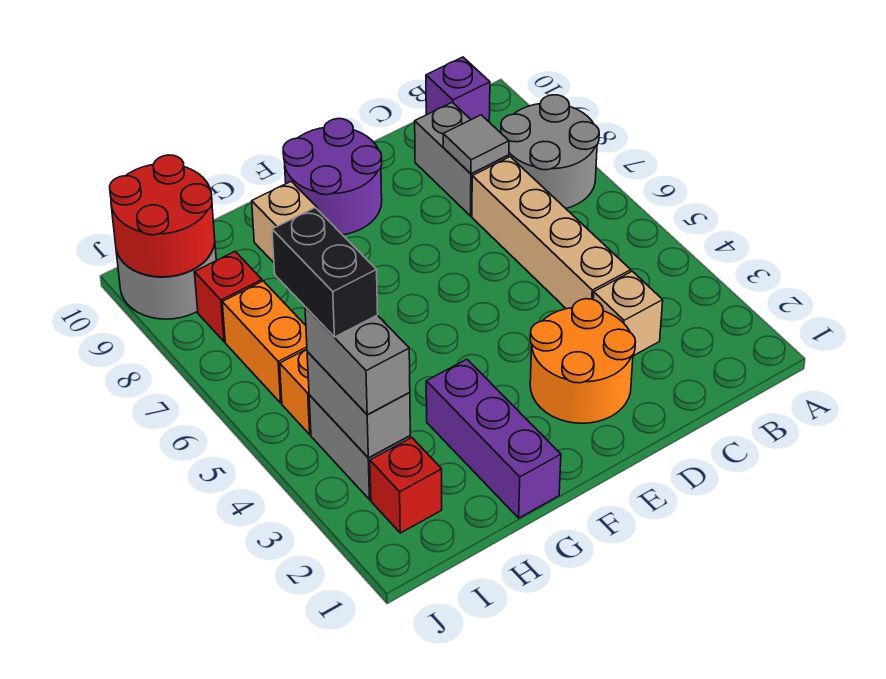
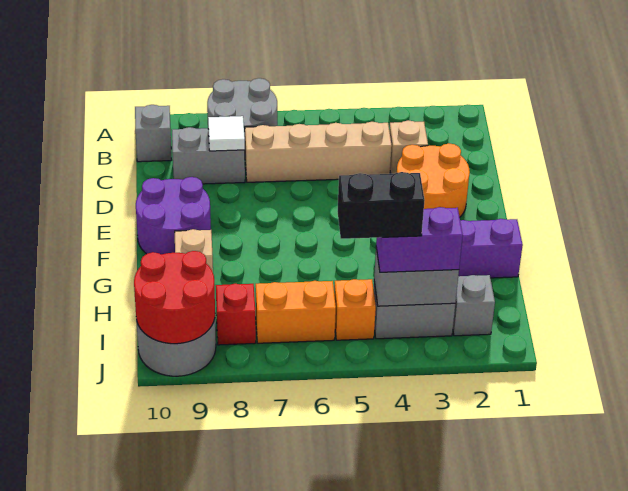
purple brick B10 level 1 -> grey brick B10 level 1
grey tile C8 level 2 -> white tile C8 level 2
red brick I2 level 1 -> grey brick I2 level 1
grey brick I3:I4 level 3 -> purple brick I3:I4 level 3

